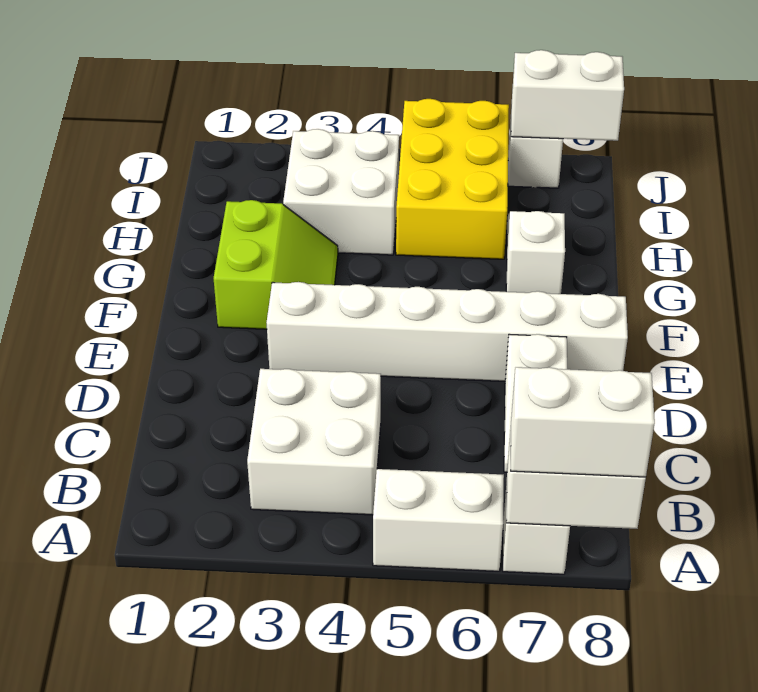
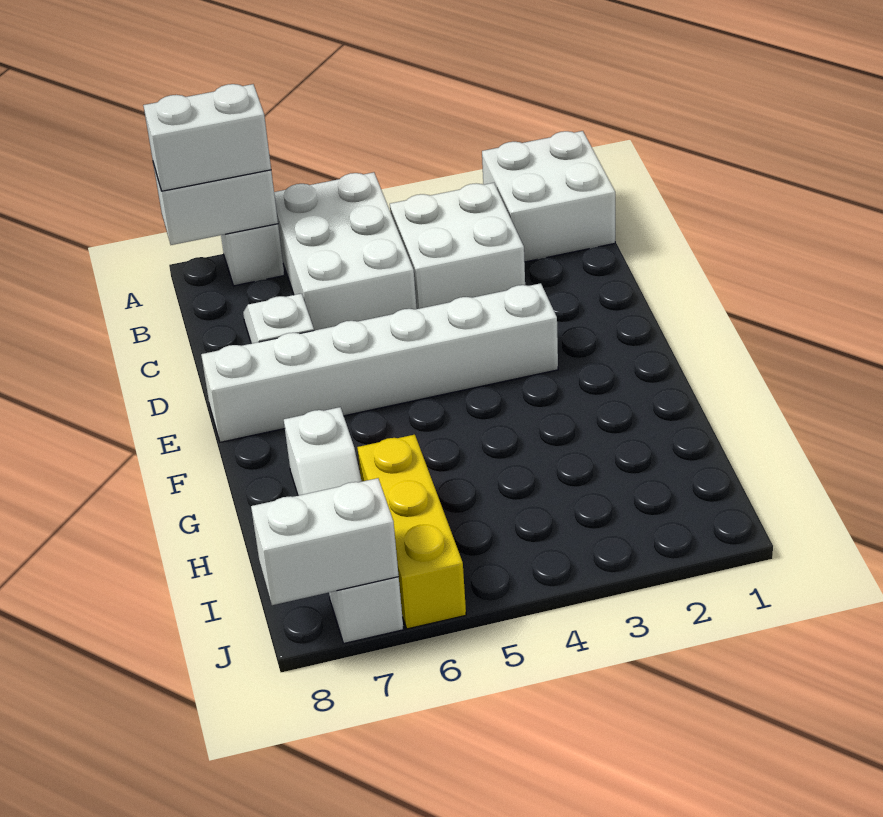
white brick A5:A6 level 1 -> white brick A5:C6 level 1
lime slope F2:G3 level 1 top 2 -> none
white brick H3:I4 level 1 -> white brick A1:B2 level 1
yellow brick H5:J6 level 1 -> yellow brick H6:J6 level 1

